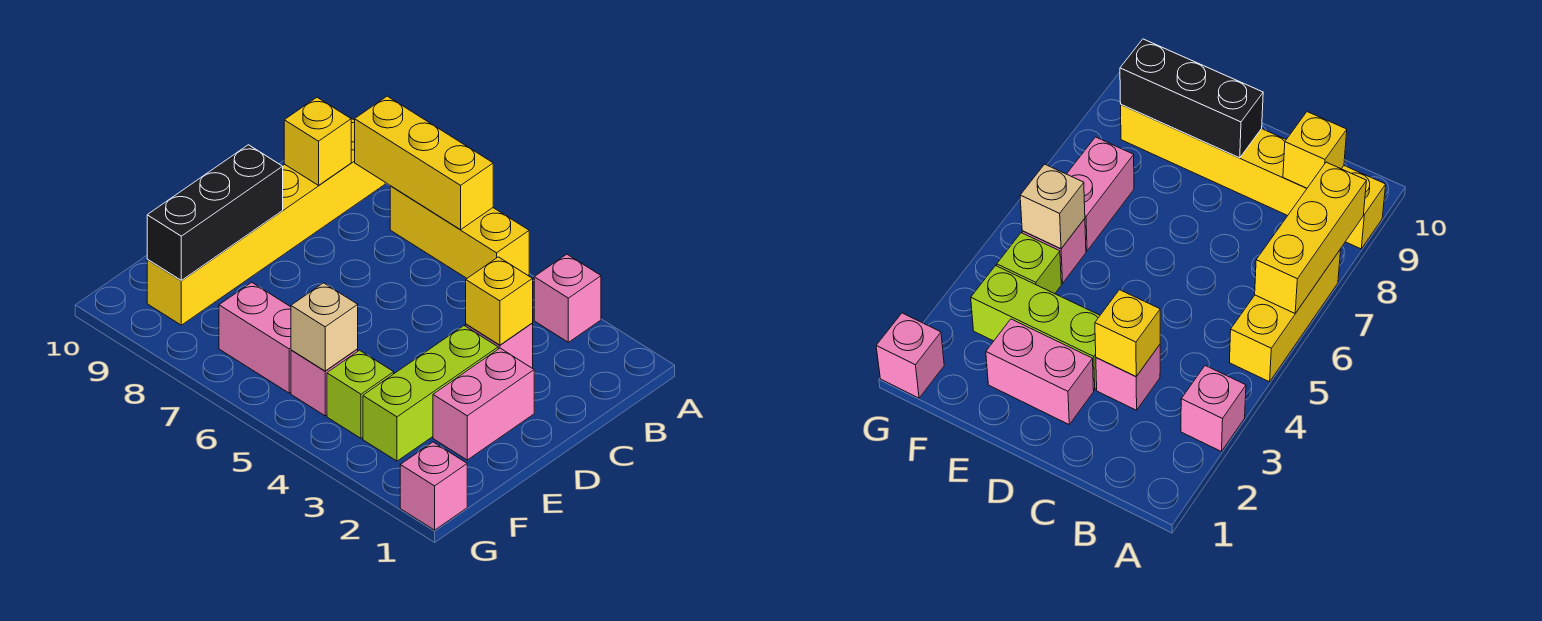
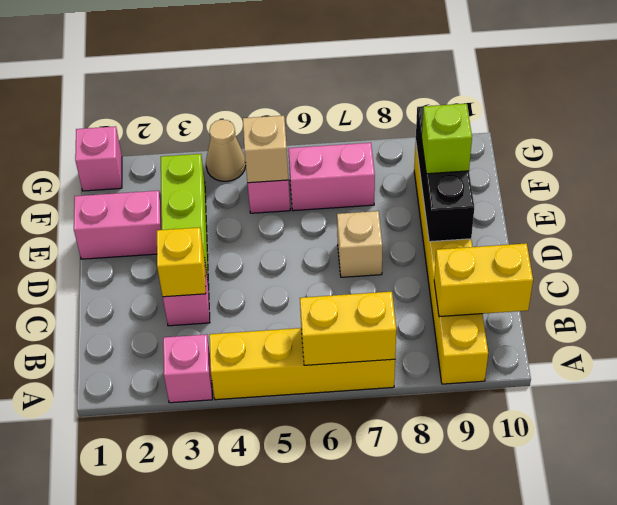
yellow brick A5:A7 level 1 -> yellow brick A4:A7 level 1
yellow brick A6:A8 level 2 -> yellow brick A6:A7 level 2
yellow brick B9 level 2 -> yellow brick B9:B10 level 2
pink brick D2:E2 level 1 -> pink brick E1:E2 level 1
none -> tan brick D7 level 1
lime brick F4 level 1 -> lime brick E9 level 3
none -> tan cone G4 level 1

